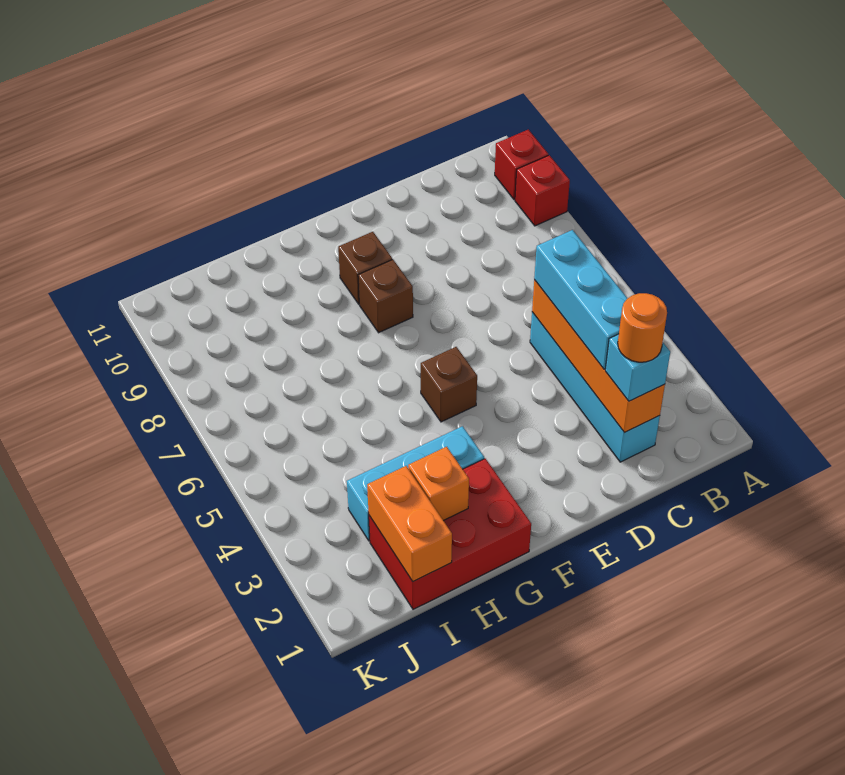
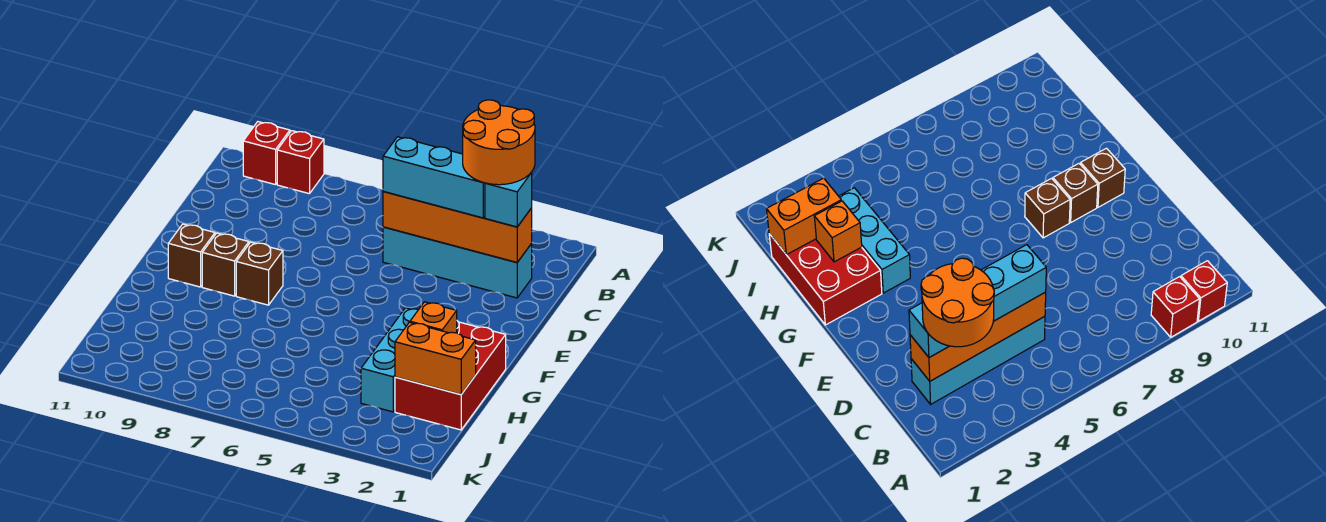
orange round brick C2 level 4 -> orange round brick B2:C3 level 4
brown brick F5 level 1 -> brown brick F10 level 1

